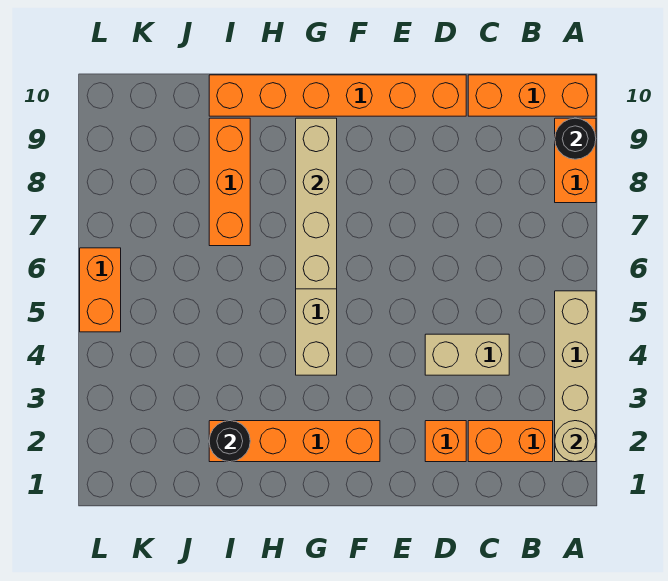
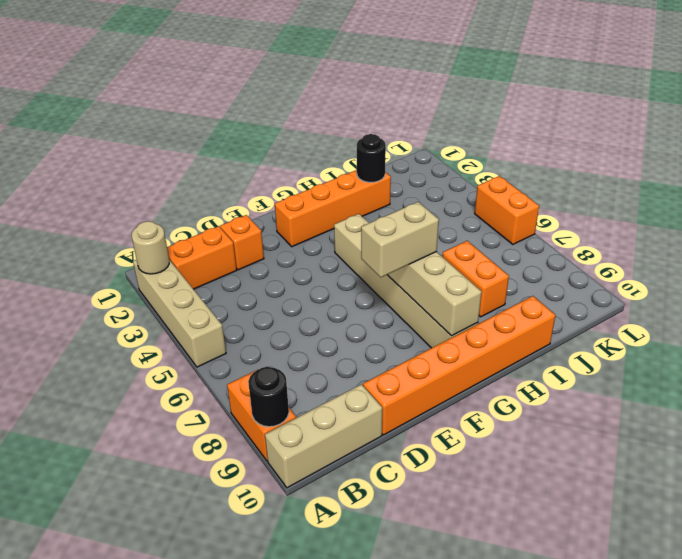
orange brick A10:C10 level 1 -> tan brick A10:C10 level 1
tan brick C4:D4 level 1 -> tan brick F7:G7 level 3
orange brick I7:I9 level 1 -> orange brick I7:I8 level 1

